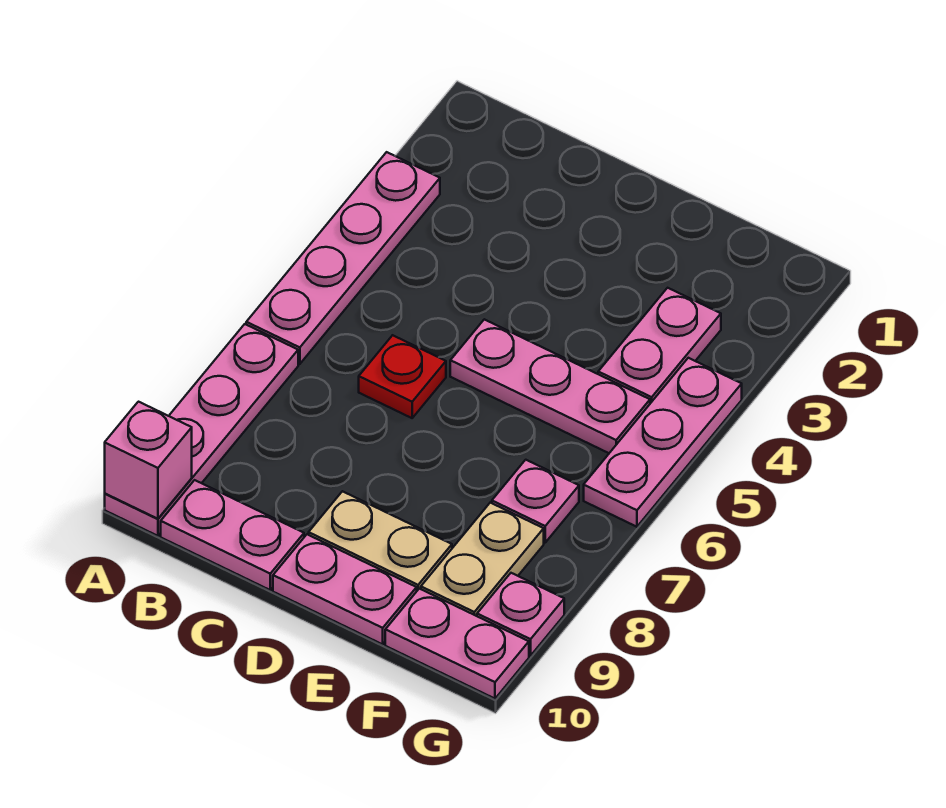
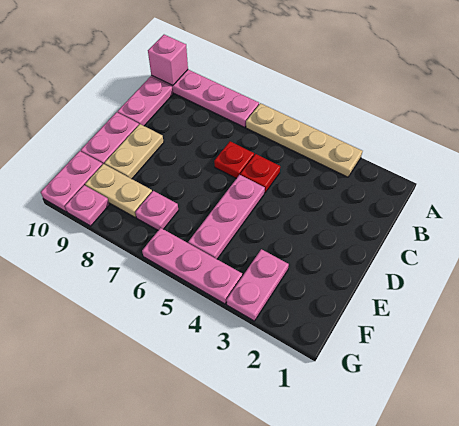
pink plate A3:A6 level 1 -> tan plate A3:A6 level 1
none -> red plate C5 level 1
pink plate F3:F4 level 1 -> pink plate F3:G3 level 1

